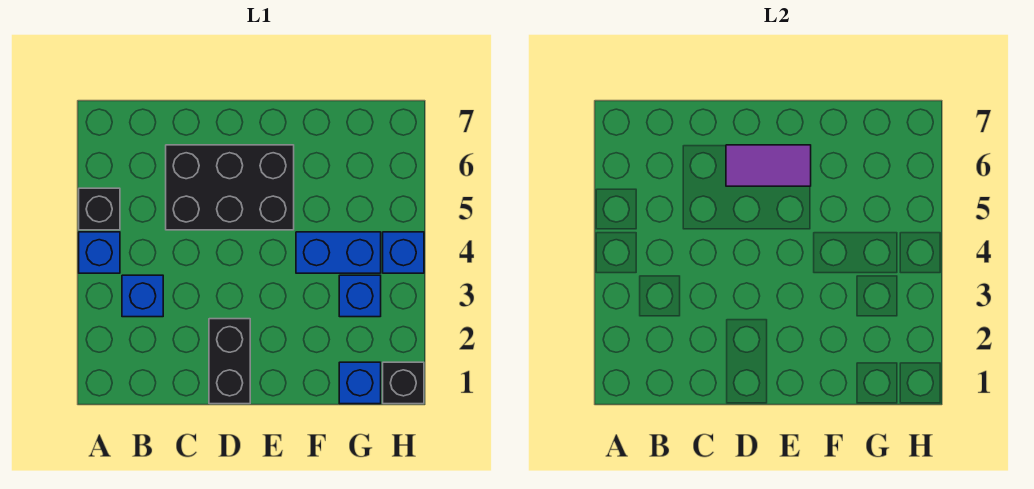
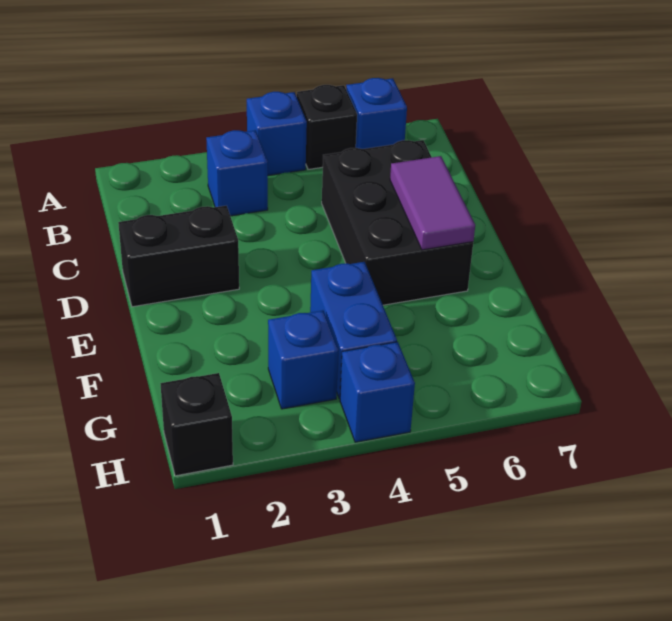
blue brick G1 level 1 -> blue brick A6 level 1

